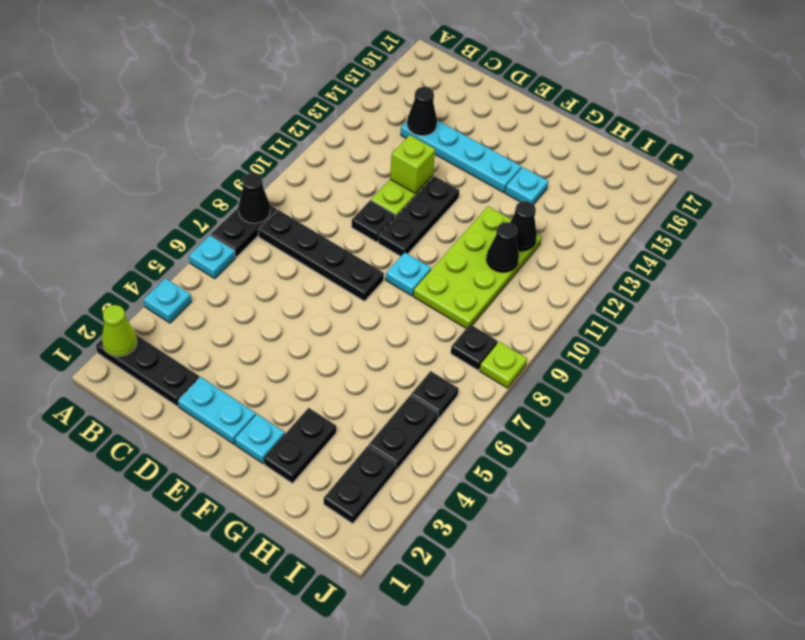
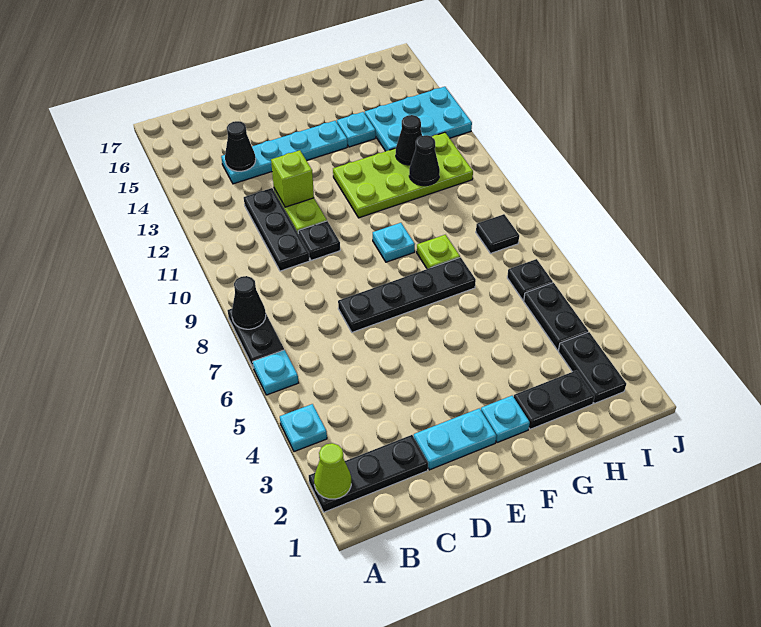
black plate B8:E8 level 1 -> black plate D7:G7 level 1
black plate E10:E12 level 1 -> black plate C10:C12 level 1
black plate G2:G3 level 1 -> black plate G2:H2 level 1
lime plate G9:H12 level 1 -> lime plate F11:I12 level 1
none -> cyan plate H13:J14 level 1
black plate I8 level 1 -> black tile I8 level 1
lime plate J8 level 1 -> lime plate G8 level 1

